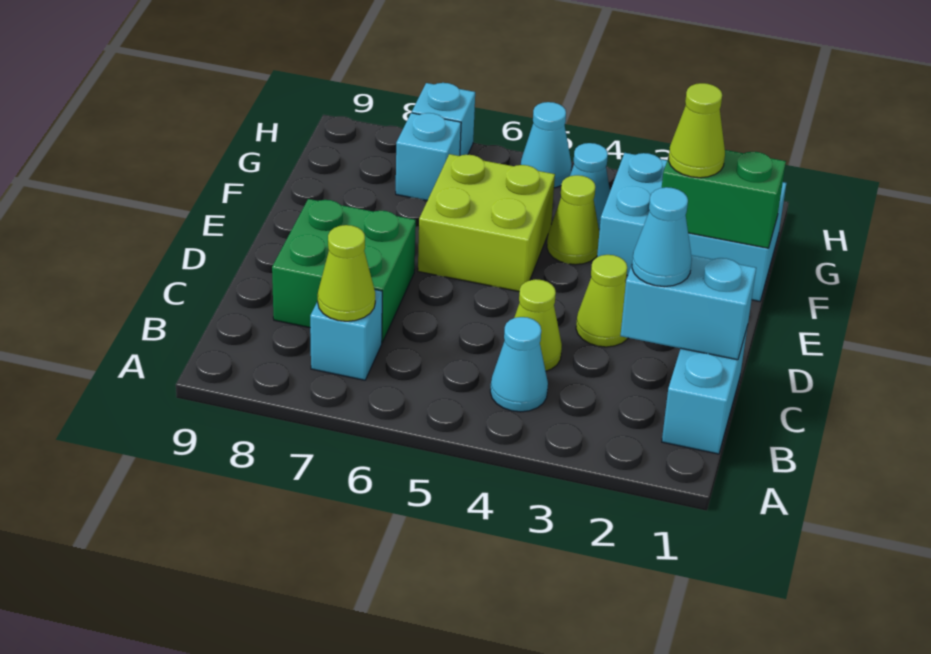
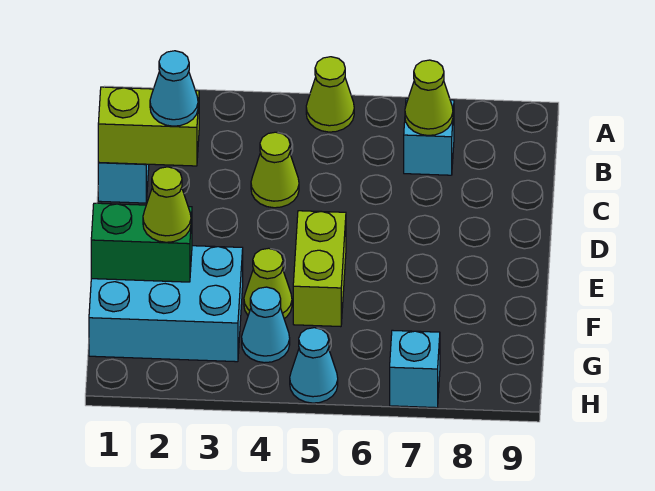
cyan cone B4 level 1 -> none
cyan brick C1:C2 level 2 -> lime brick C1:C2 level 2
green brick C7:D8 level 1 -> none
lime cone D3 level 1 -> lime cone A5 level 1
lime brick E5:F6 level 1 -> lime brick E5:F5 level 1
cyan brick G7 level 1 -> none

